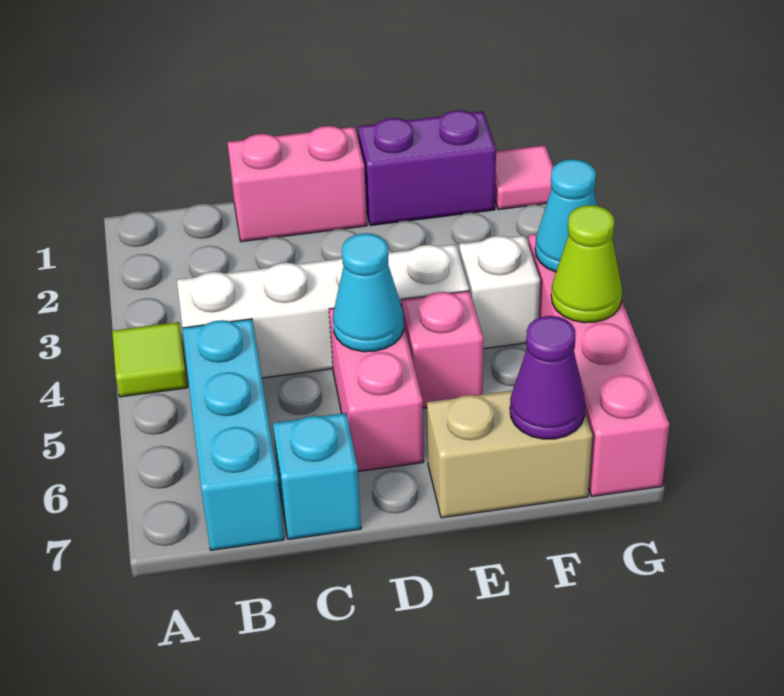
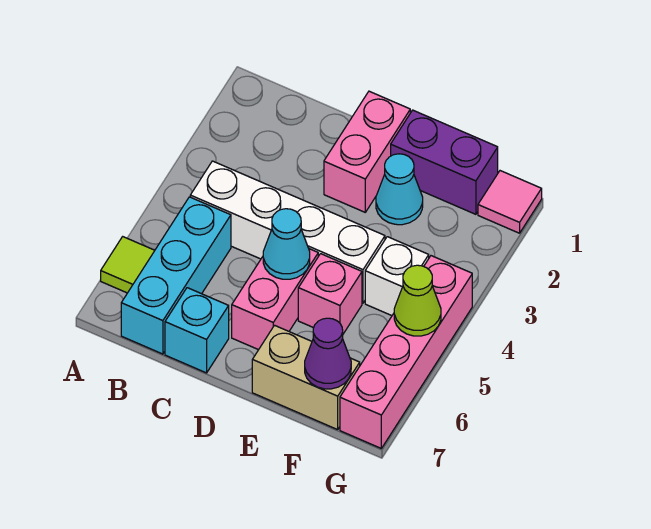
lime tile A4 level 1 -> lime tile A6 level 1
pink brick C1:D1 level 1 -> pink brick D1:D2 level 1
cyan cone G4 level 2 -> cyan cone E2 level 1

